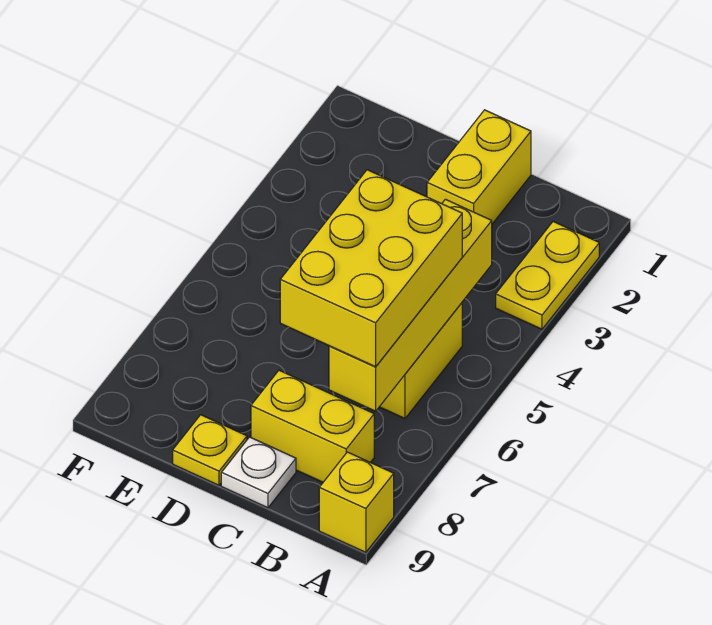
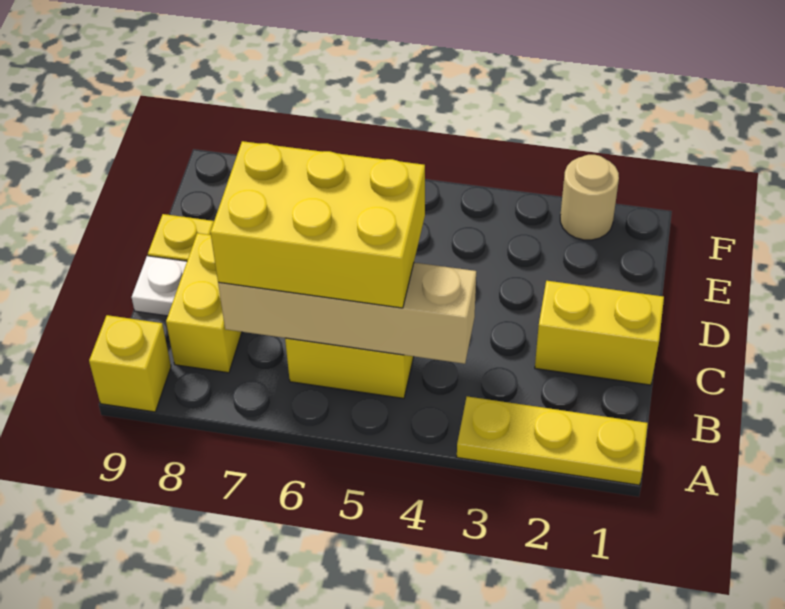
yellow plate A2:A3 level 1 -> yellow plate A1:A3 level 1
yellow brick B4:B7 level 2 -> tan brick B4:B7 level 2
none -> tan round brick F2 level 1

